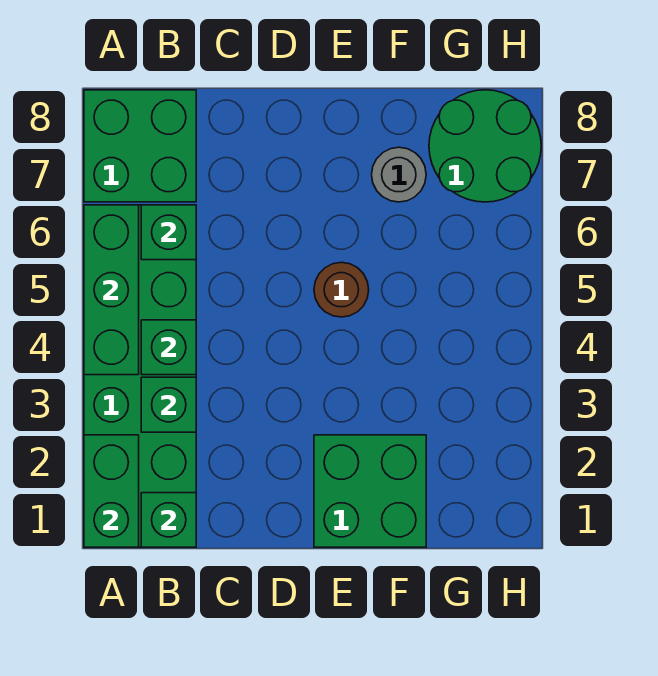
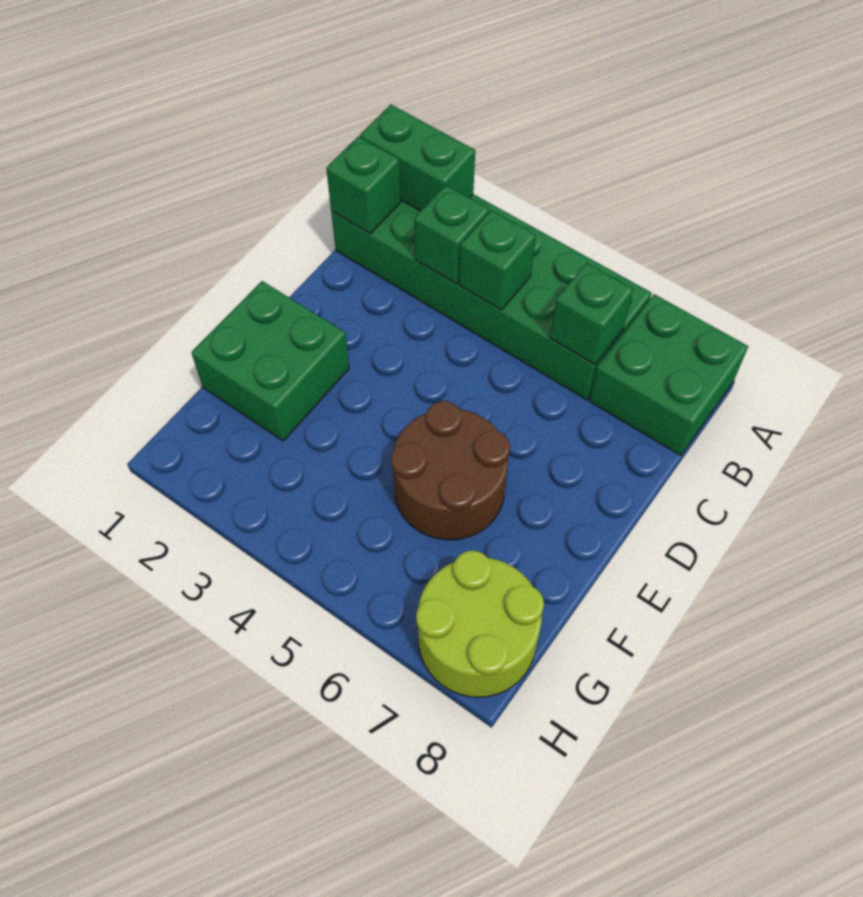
green brick A4:A6 level 2 -> none
brown round brick E5 level 1 -> brown round brick E5:F6 level 1
grey round brick F7 level 1 -> none
green round brick G7:H8 level 1 -> lime round brick G7:H8 level 1

